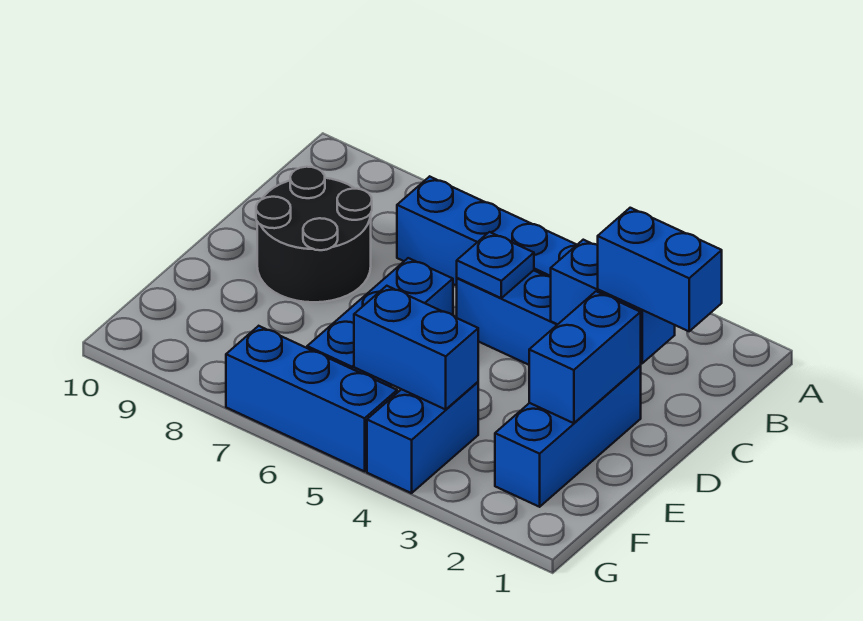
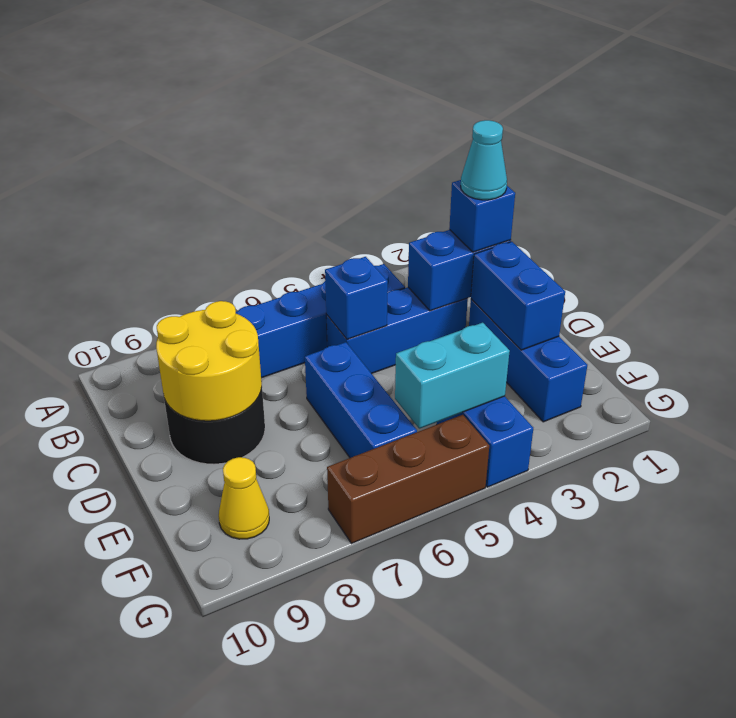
blue brick C1:C2 level 3 -> blue brick C2 level 3
none -> cyan cone C2 level 4
blue plate C5 level 2 -> blue brick C5 level 2
none -> yellow round brick C8:D9 level 2
blue brick F4:F5 level 2 -> cyan brick F4:F5 level 2
none -> yellow cone F9 level 1
blue brick G5:G7 level 1 -> brown brick G5:G7 level 1

